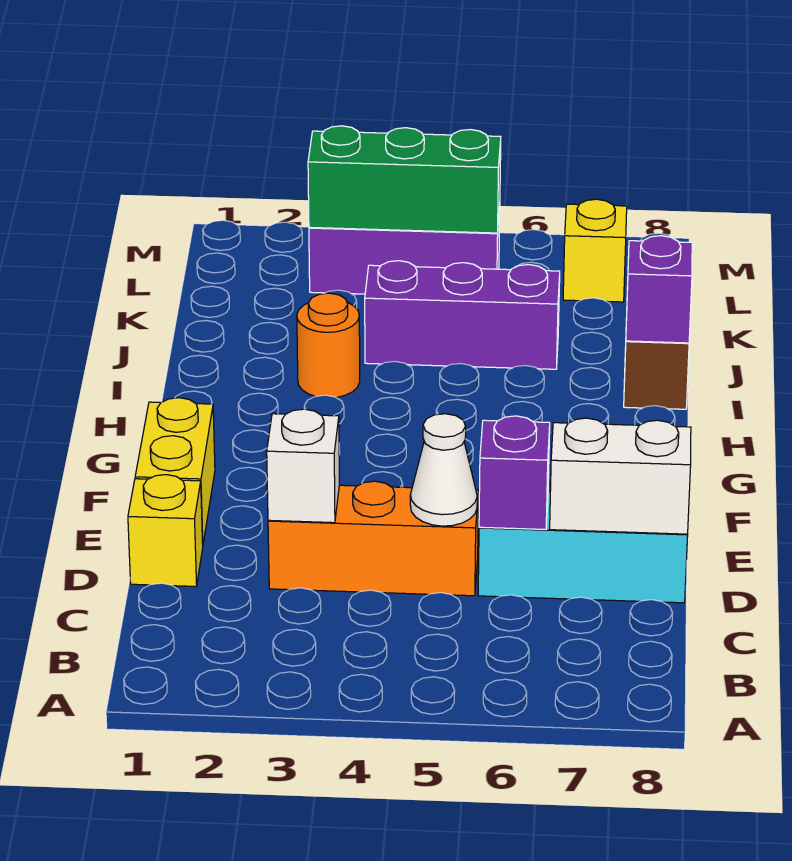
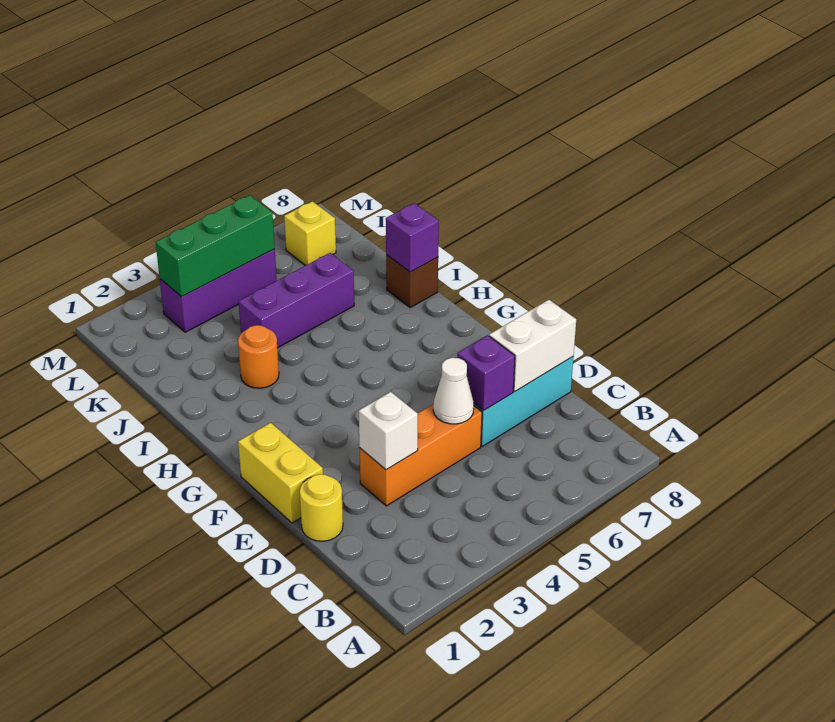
yellow brick D1 level 1 -> yellow round brick D1 level 1

